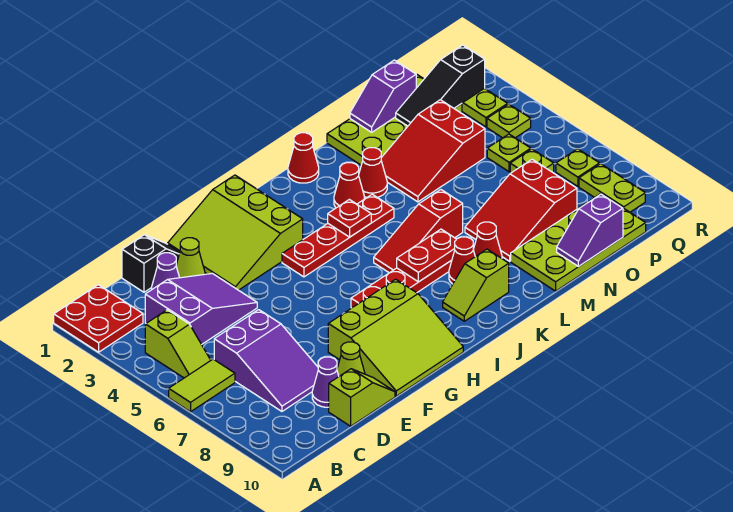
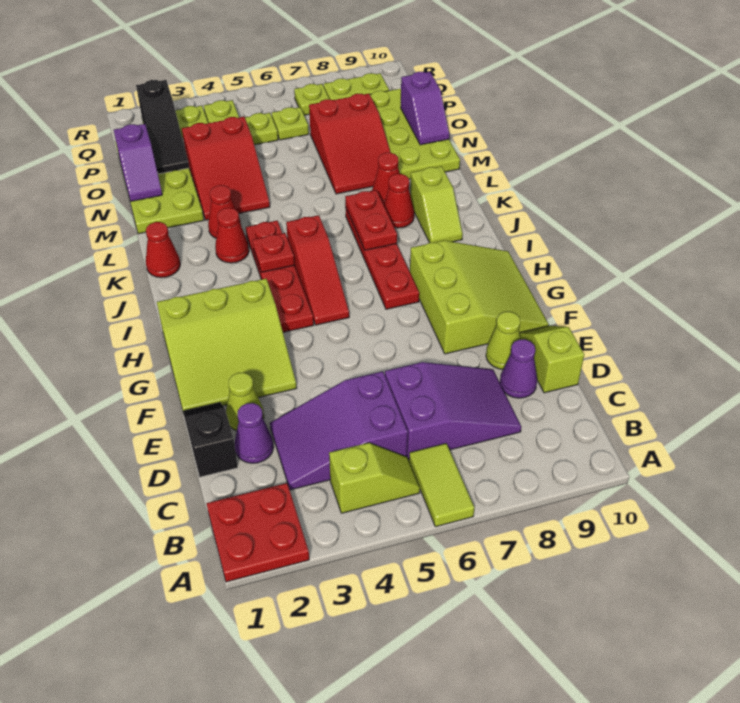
purple slope C3:E4 level 1 top C -> purple slope C3:D5 level 1 top 5
red slope J6:L6 level 1 top L -> red slope H5:J5 level 1 top J

